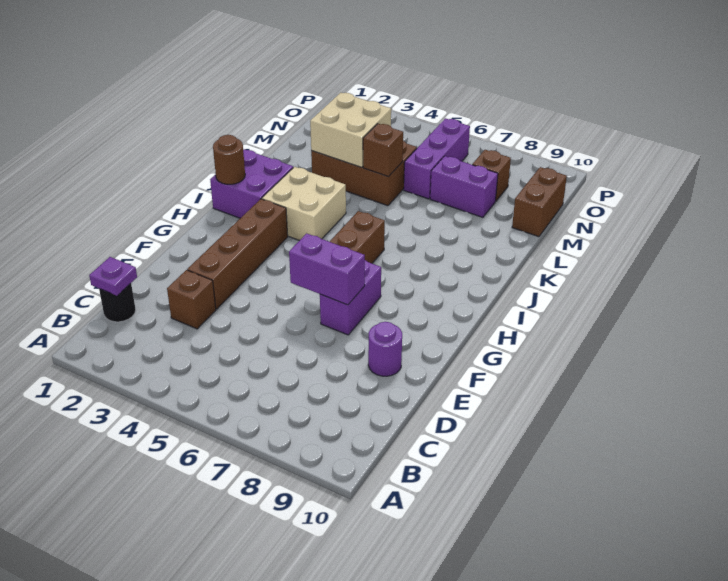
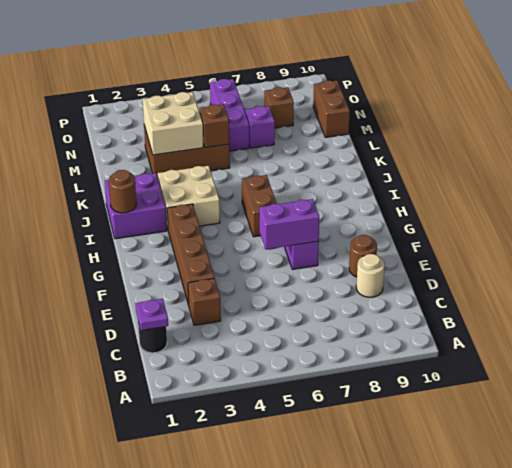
none -> tan round brick D9 level 1
purple round brick E9 level 1 -> brown round brick E9 level 1
purple brick M7:M8 level 1 -> purple brick M7 level 1

